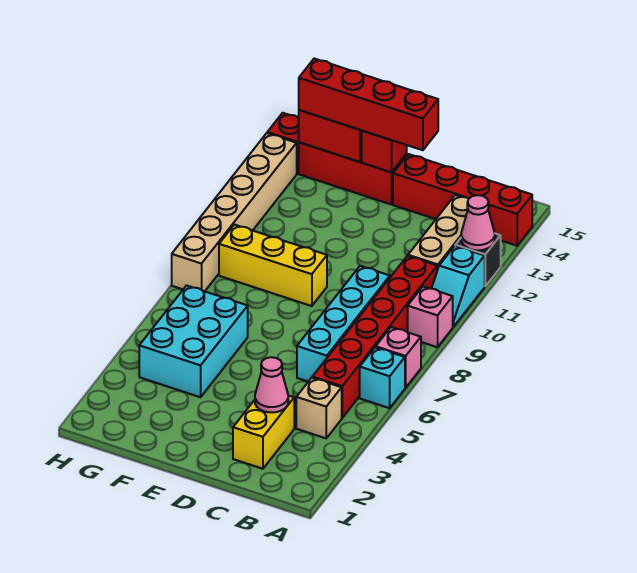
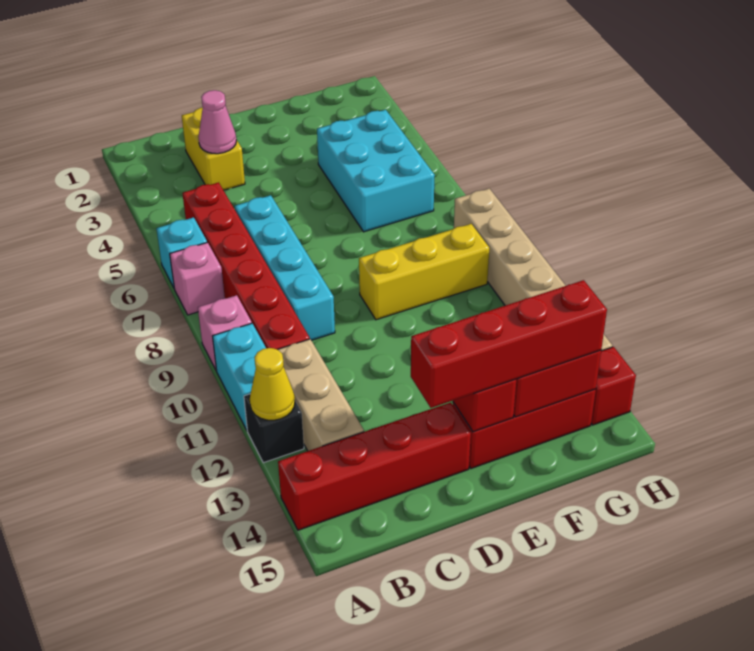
cyan slope A10:A11 level 1 top 11 -> cyan brick A10:A11 level 1
pink cone A12 level 2 -> yellow cone A12 level 2
tan brick B4 level 1 -> none

